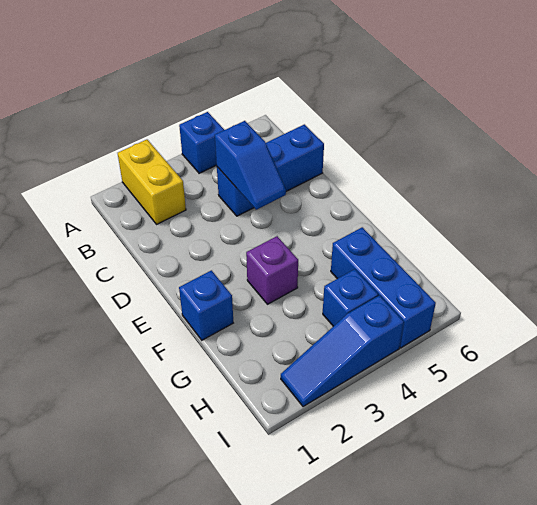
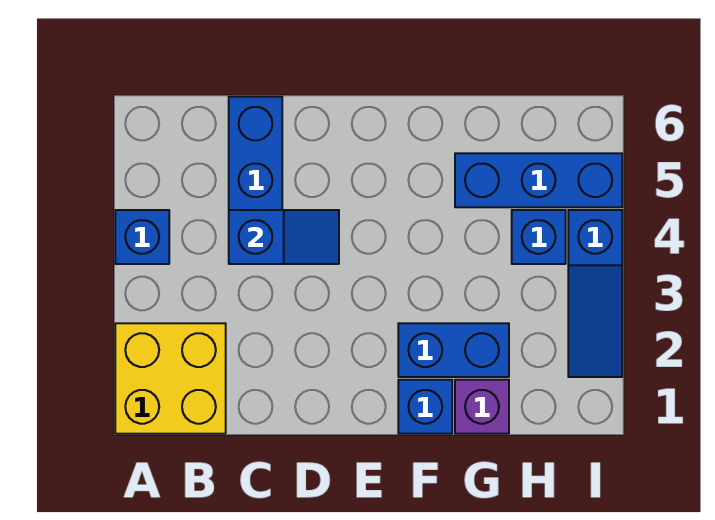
yellow brick A2:B2 level 1 -> yellow brick A1:B2 level 1
none -> blue brick F2:G2 level 1
purple brick F3 level 1 -> purple brick G1 level 1

